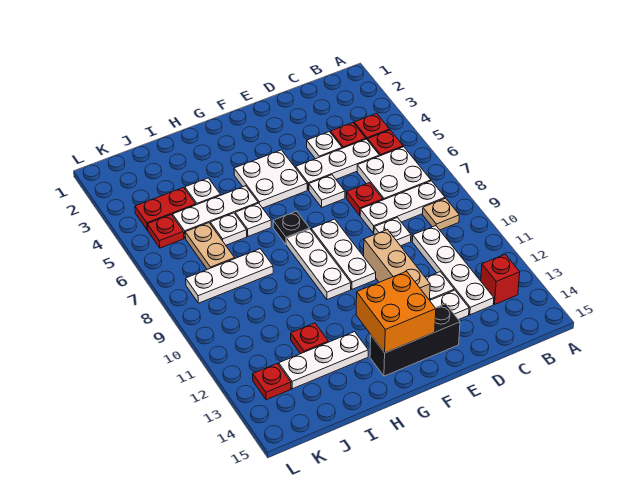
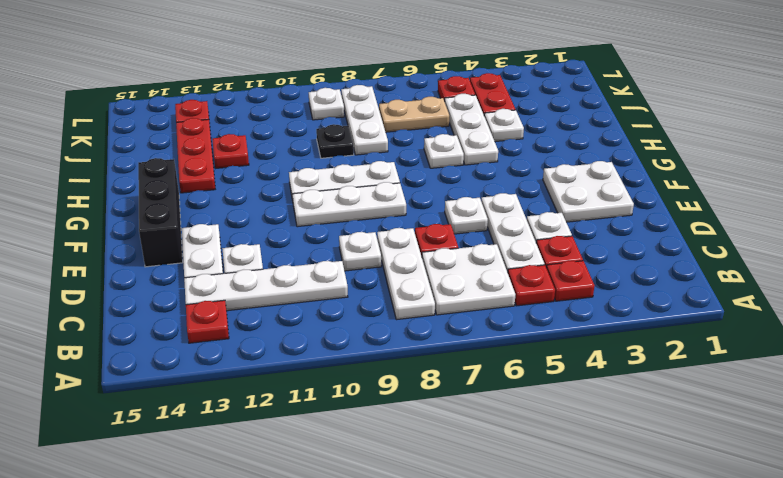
tan plate B9 level 1 -> none
red brick B13 level 1 -> red plate B13 level 1
tan brick E10:E12 level 1 -> none
white plate F4:G5 level 1 -> white plate E2:F3 level 1
orange brick F13:G14 level 2 -> none
black plate G7 level 1 -> black plate I9 level 1
white plate H13:J13 level 1 -> red plate H13:J13 level 1
white plate I6 level 1 -> white plate K9 level 1

